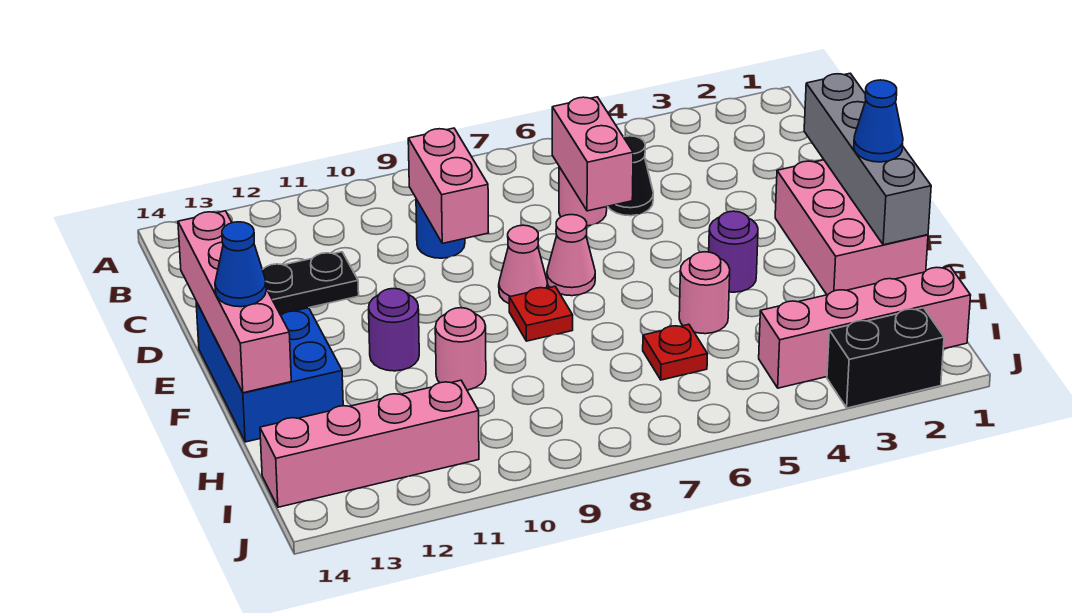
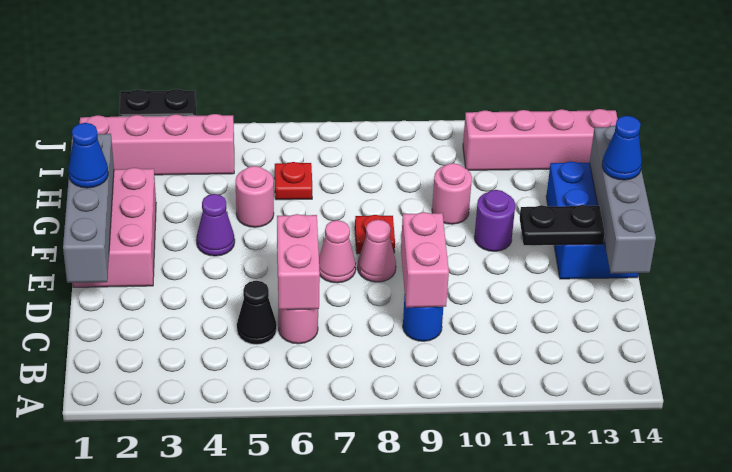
pink brick D14:G14 level 2 -> grey brick D14:G14 level 2
purple round brick F4 level 1 -> purple cone F4 level 1

